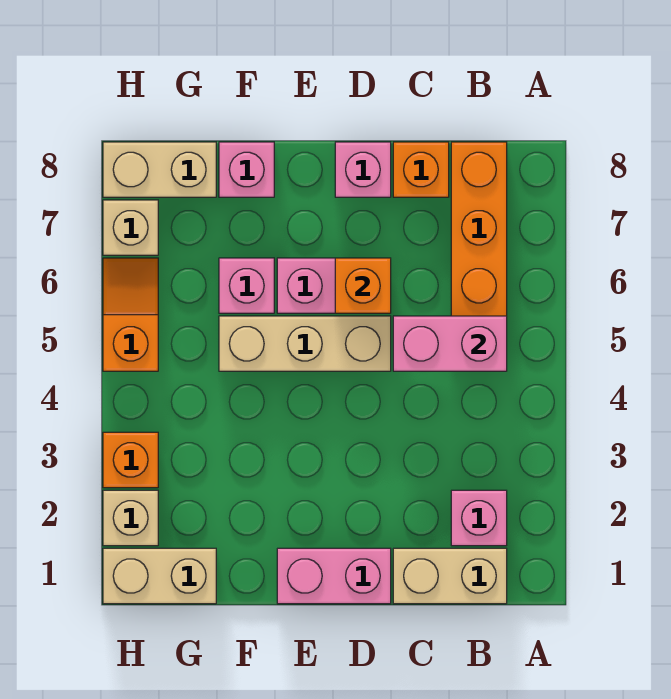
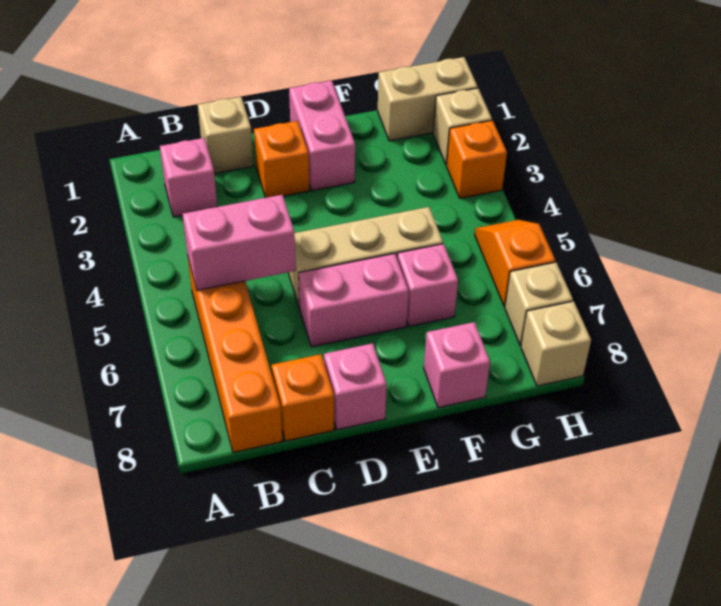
tan brick B1:C1 level 1 -> tan brick C1 level 1
pink brick D1:E1 level 1 -> pink brick E1:E2 level 1
orange brick D6 level 2 -> orange brick D2 level 1
tan brick G8:H8 level 1 -> tan brick H8 level 1
orange slope H5:H6 level 1 top 5 -> orange slope H5:H6 level 1 top 6

